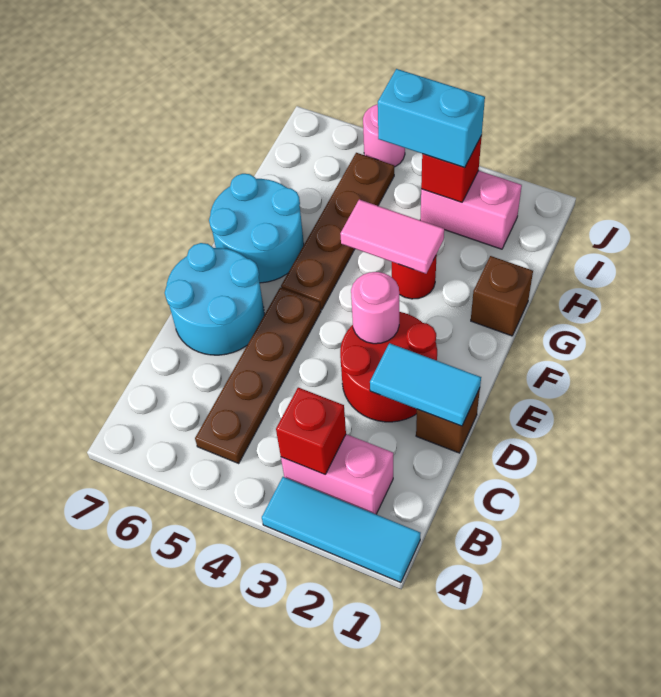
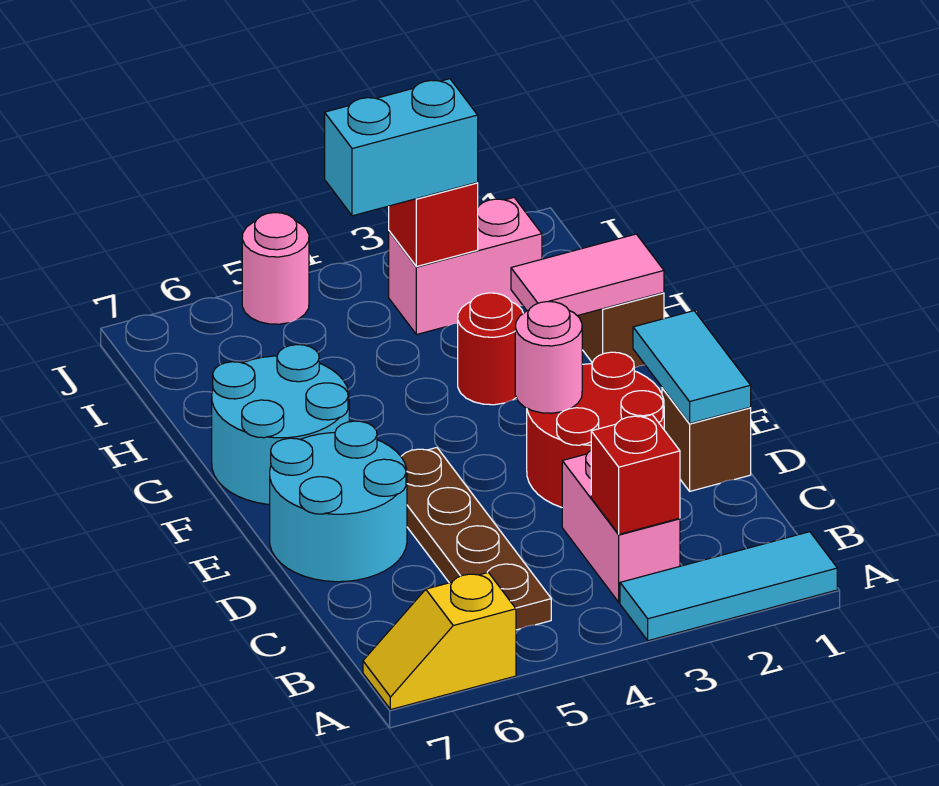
none -> yellow slope A6:A7 level 1 top 6
pink brick B2:B3 level 1 -> pink brick B3:C3 level 1
cyan tile D1:D2 level 2 -> cyan tile D1:E1 level 2
brown plate F5:I5 level 1 -> none
pink tile G3:G4 level 2 -> pink tile G1:G2 level 2

